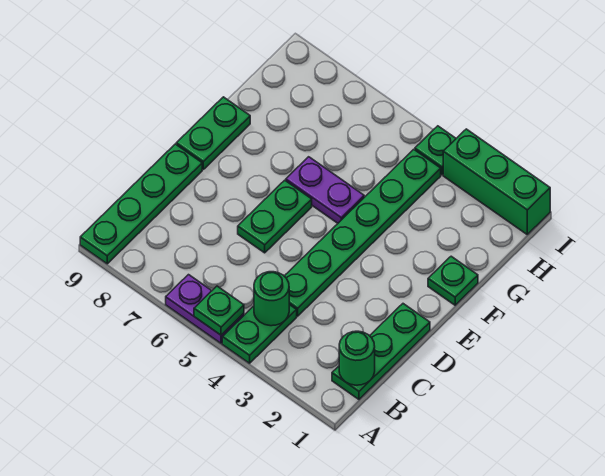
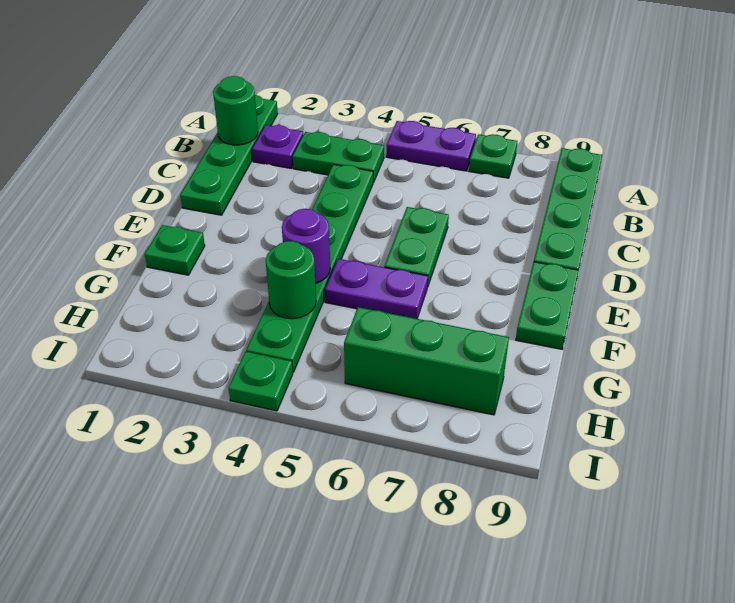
green plate A4:B4 level 1 -> green plate B3:B4 level 1
green plate A5 level 2 -> green plate A7 level 1
green plate B1:D1 level 1 -> green plate A1:D1 level 1
none -> purple plate B2 level 1
green round brick B4 level 2 -> green round brick G4 level 2
none -> purple round brick F4 level 2
green brick I1:I3 level 1 -> green brick H6:H8 level 1

